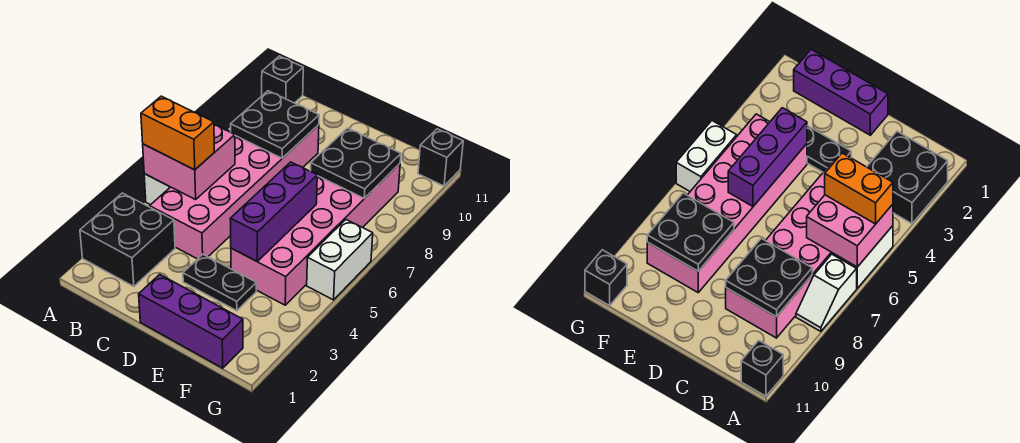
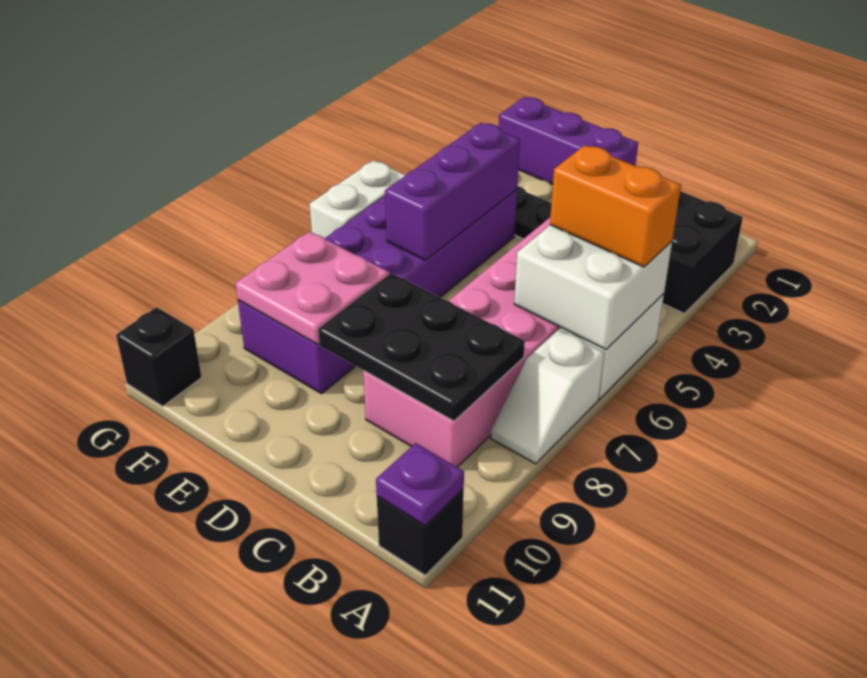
pink brick A5:B6 level 2 -> white brick A5:B6 level 2
none -> purple plate A11 level 2
black plate B8:C9 level 2 -> black plate B8:D9 level 2
pink brick E4:F9 level 1 -> purple brick E4:F9 level 1
black plate E8:F9 level 2 -> pink plate E8:F9 level 2

